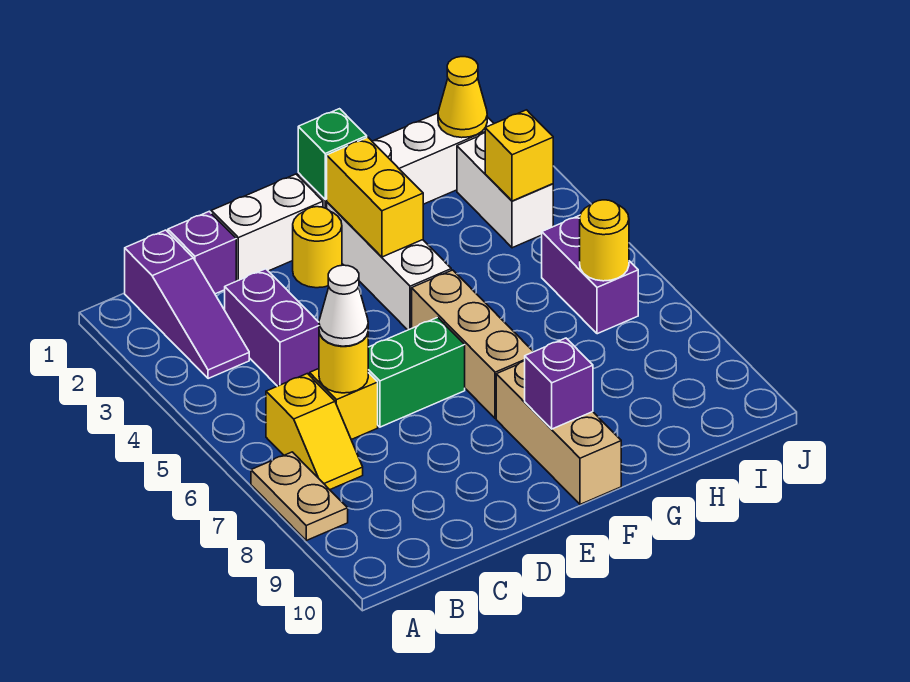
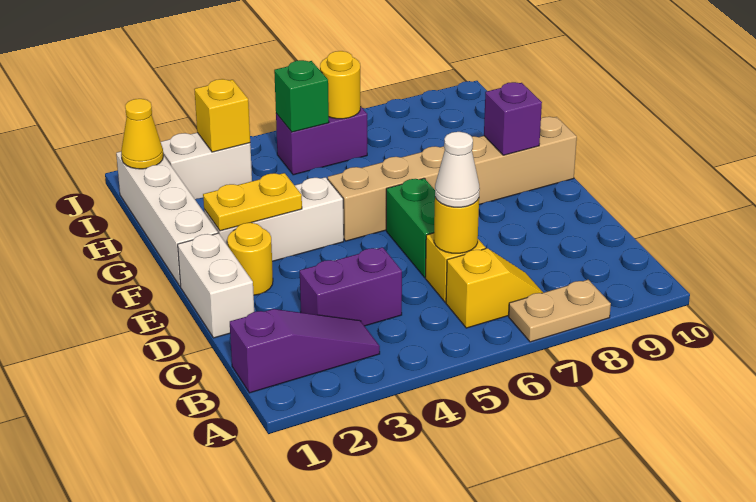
purple brick C1 level 1 -> none
green brick F1 level 2 -> green brick I5 level 2
yellow brick F2:F3 level 2 -> yellow plate F2:F3 level 2

